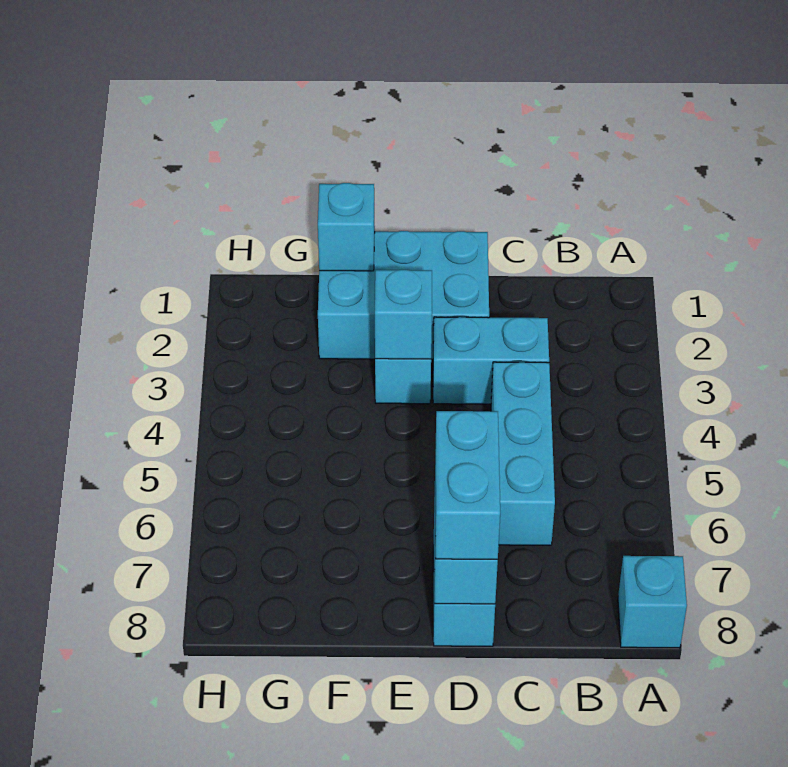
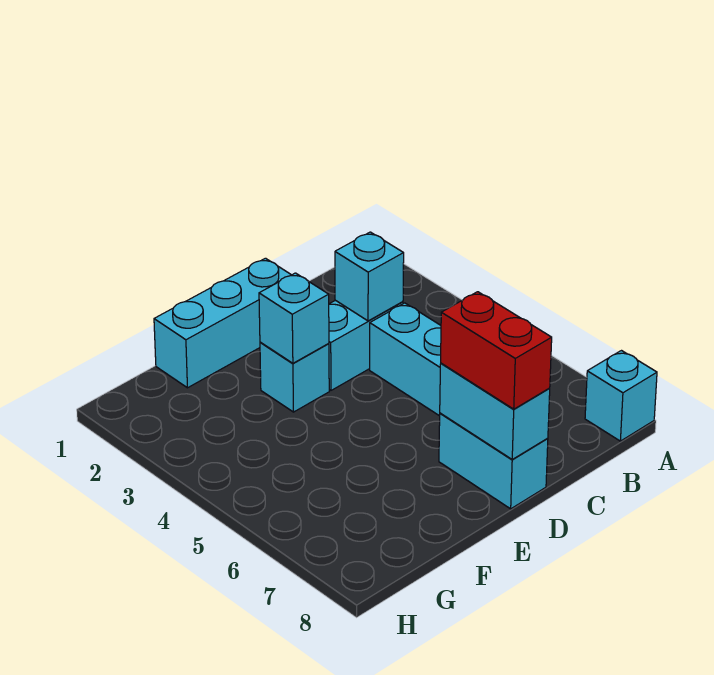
cyan brick D1:F2 level 1 -> cyan brick D1:F1 level 1
cyan brick D7:D8 level 3 -> red brick D7:D8 level 3
cyan brick F1 level 2 -> cyan brick C3 level 2

